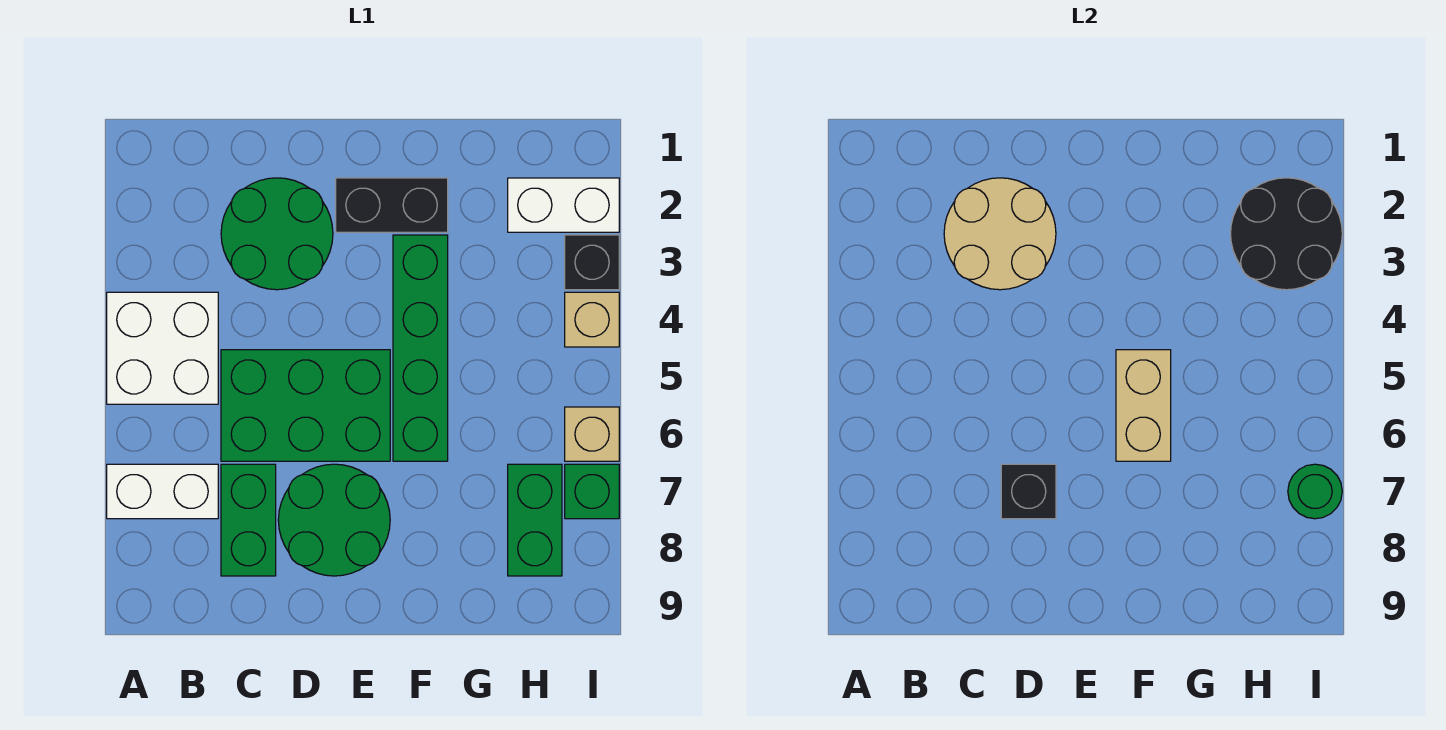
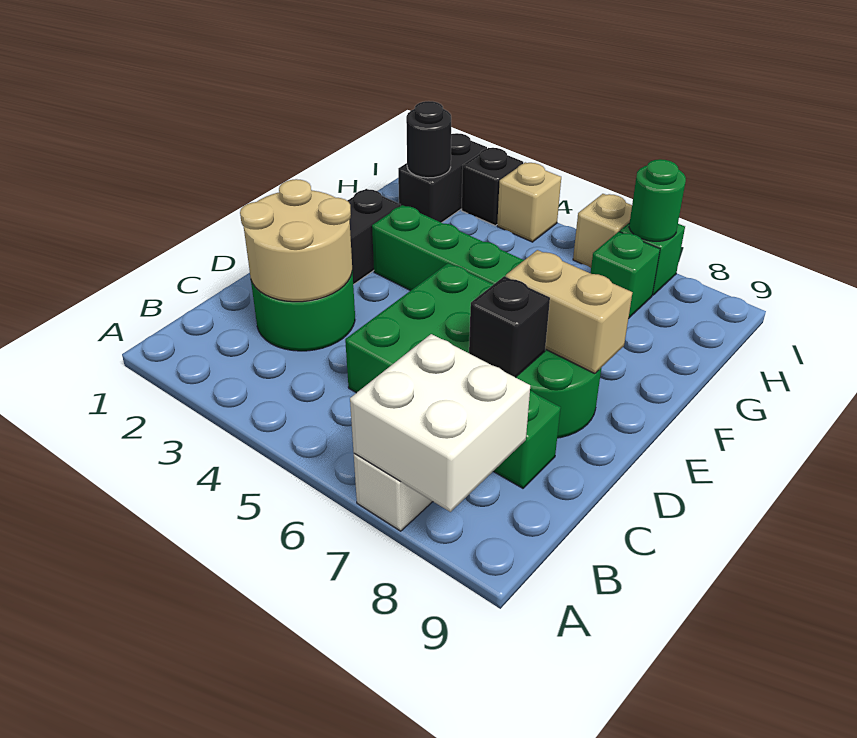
white brick A4:B5 level 1 -> white brick A7:B8 level 2
tan brick F5:F6 level 2 -> tan brick E7:E8 level 2
white brick H2:I2 level 1 -> black brick H2:I2 level 1
black round brick H2:I3 level 2 -> black round brick H2 level 2
green brick H7:H8 level 1 -> green brick H7 level 1

